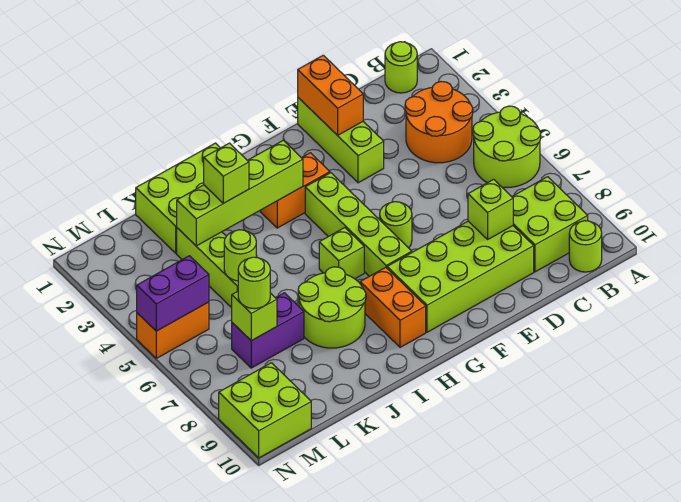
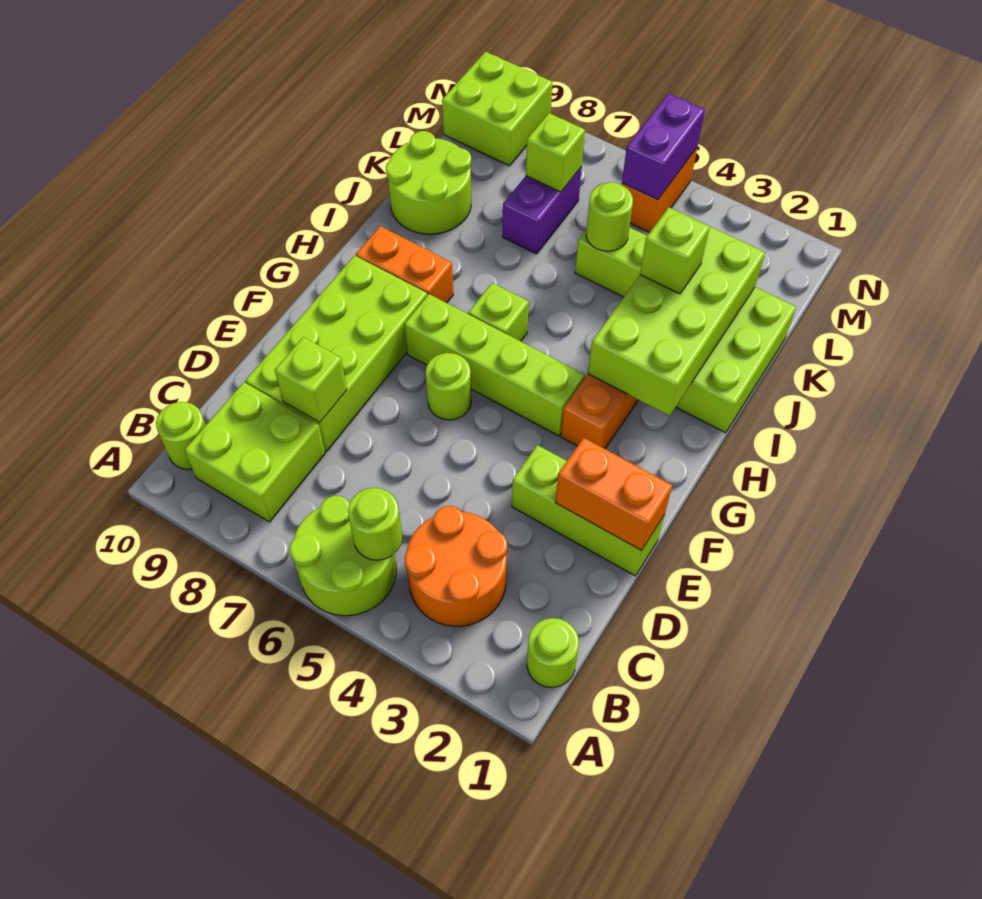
lime brick H3:K3 level 2 -> lime brick H2:K3 level 2
lime round brick I7:J8 level 1 -> lime round brick J9:K10 level 1
lime round brick L7 level 3 -> lime round brick B5 level 2

